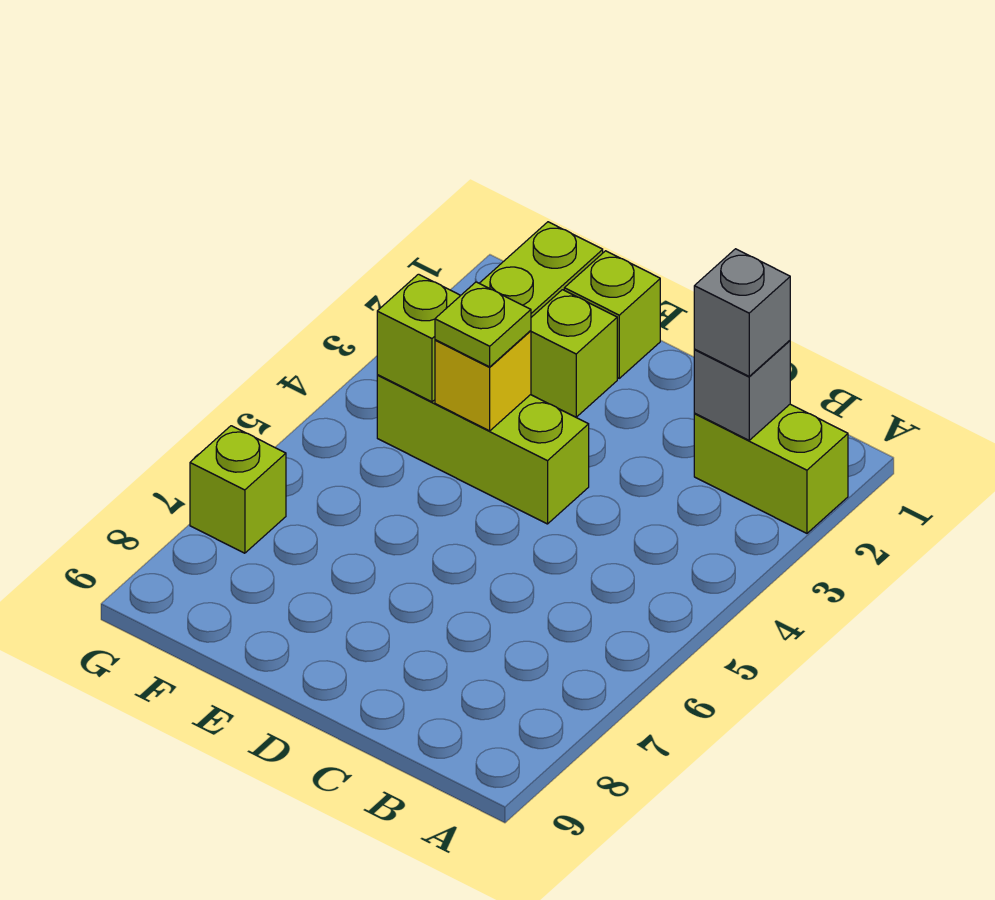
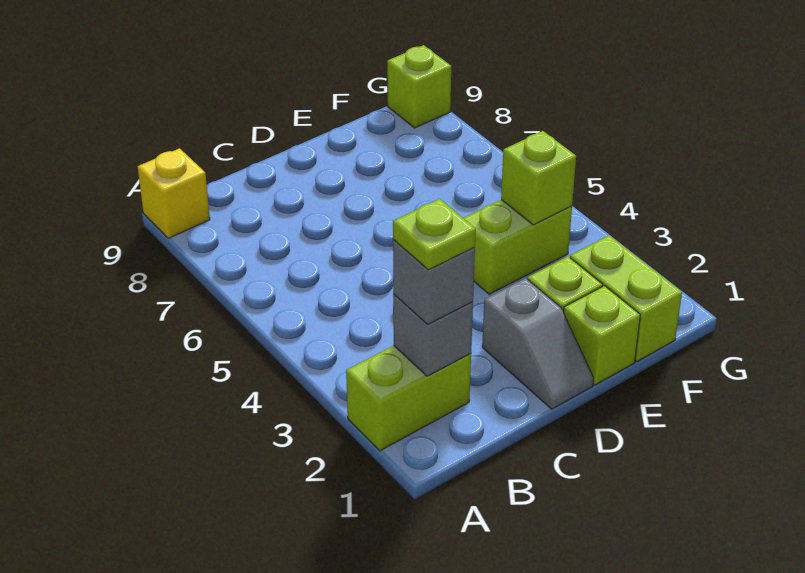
none -> grey slope D1:D2 level 1 top 2
lime brick D4:F4 level 1 -> lime brick E4:F4 level 1
yellow brick E4 level 2 -> yellow brick A9 level 1
lime plate E4 level 3 -> lime plate B2 level 4
lime brick G7 level 1 -> lime brick G9 level 1

